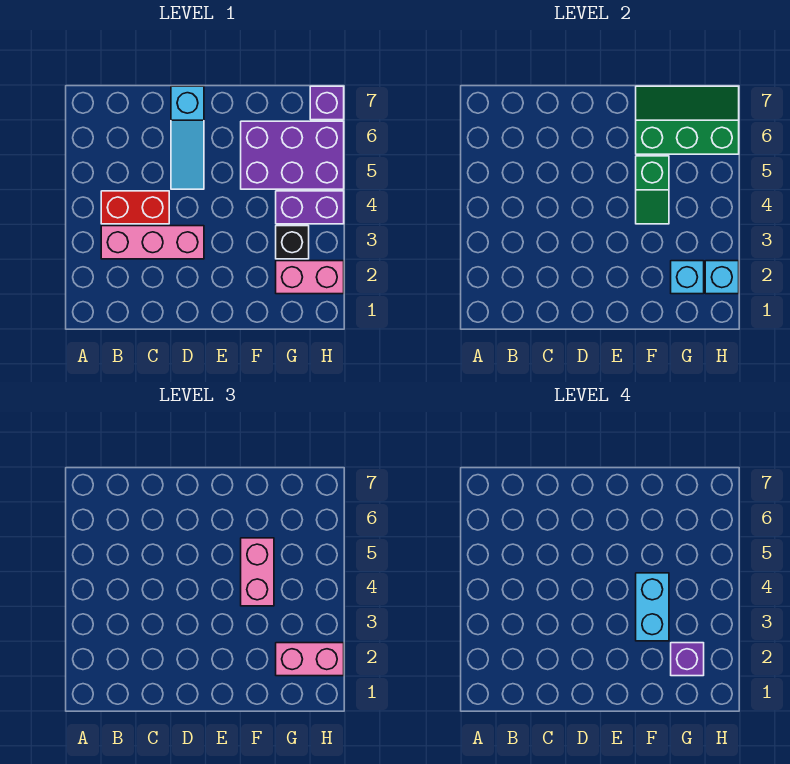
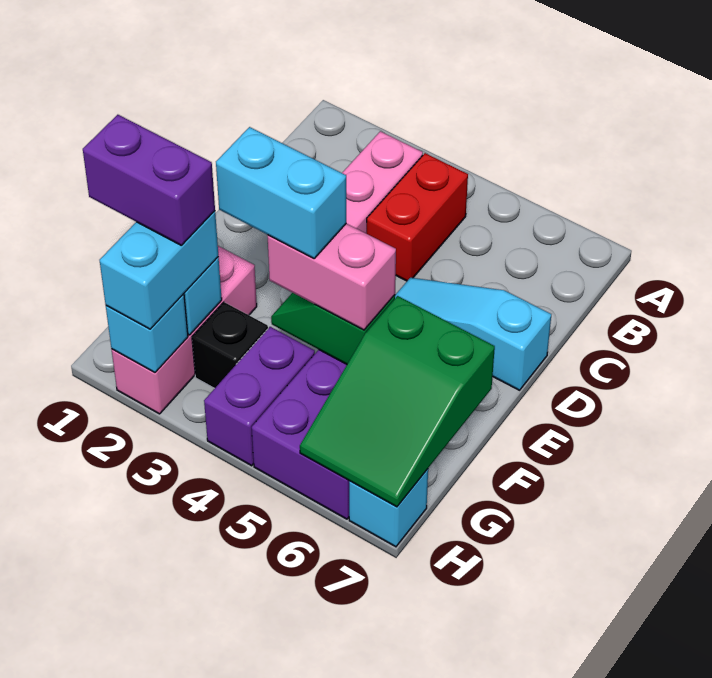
green slope F6:H7 level 2 top 6 -> green slope F6:H7 level 2 top F
pink brick G2:H2 level 1 -> pink brick F2:H2 level 1
pink brick G2:H2 level 3 -> cyan brick G2:H2 level 3
purple brick G2 level 4 -> purple brick G1:G2 level 4
purple brick H7 level 1 -> cyan brick H7 level 1

